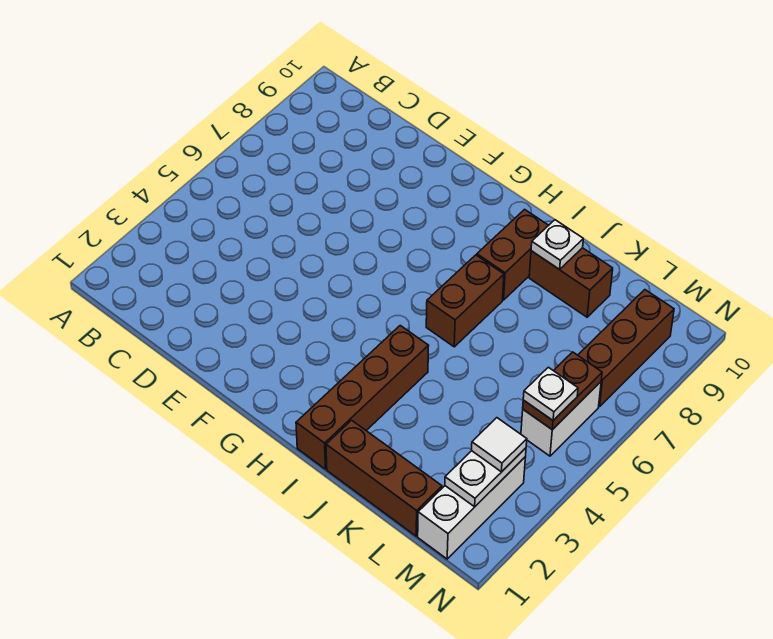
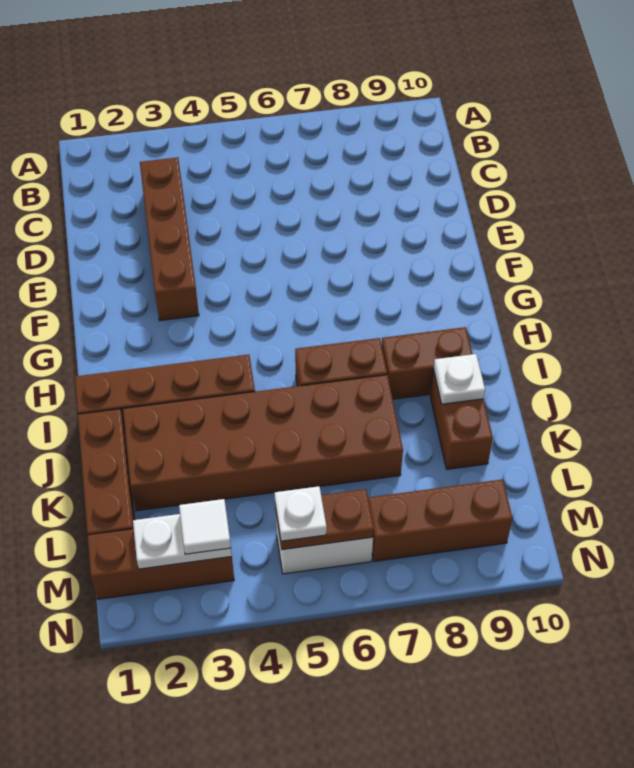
none -> brown brick C3:F3 level 1
none -> brown brick J2:K7 level 1
white brick M1:M3 level 1 -> brown brick M1:M3 level 1

